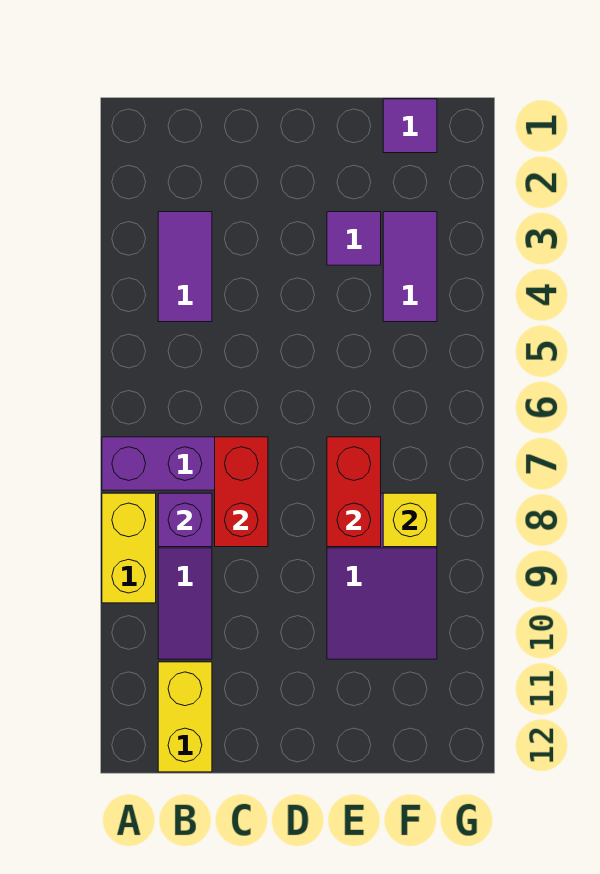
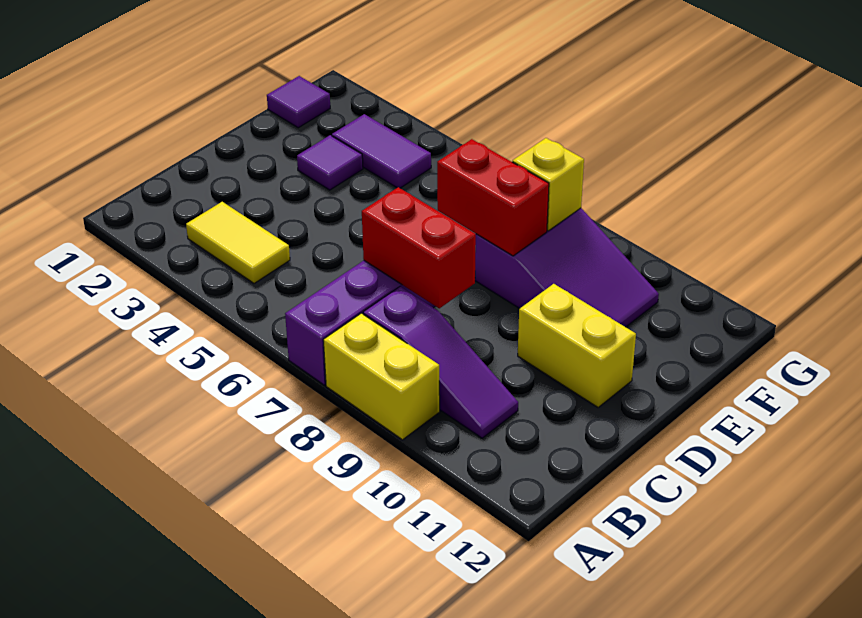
purple tile B3:B4 level 1 -> yellow tile B3:B4 level 1
purple brick B8 level 2 -> none
yellow brick B11:B12 level 1 -> yellow brick D10:D11 level 1

